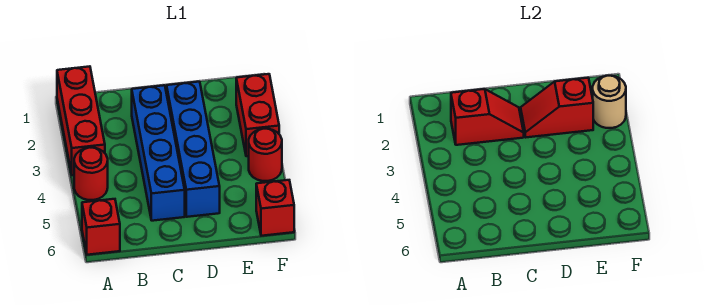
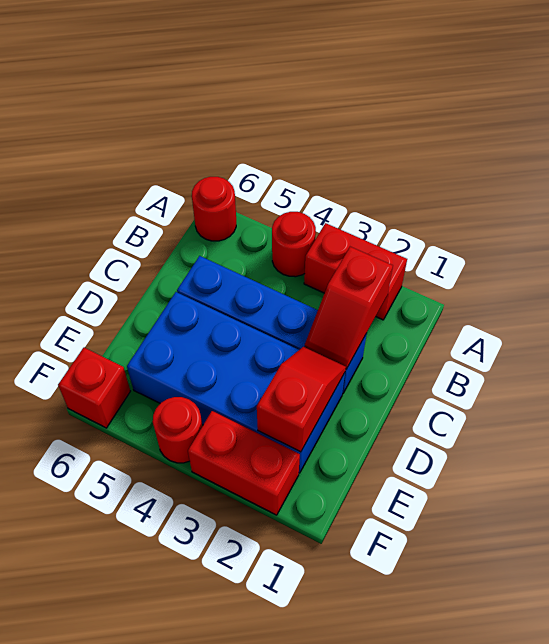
red brick A1:A3 level 1 -> red brick A2:A3 level 1
red brick A6 level 1 -> red round brick A6 level 1
blue brick D2:D5 level 1 -> blue brick D2:E5 level 1
tan round brick F2 level 2 -> none

